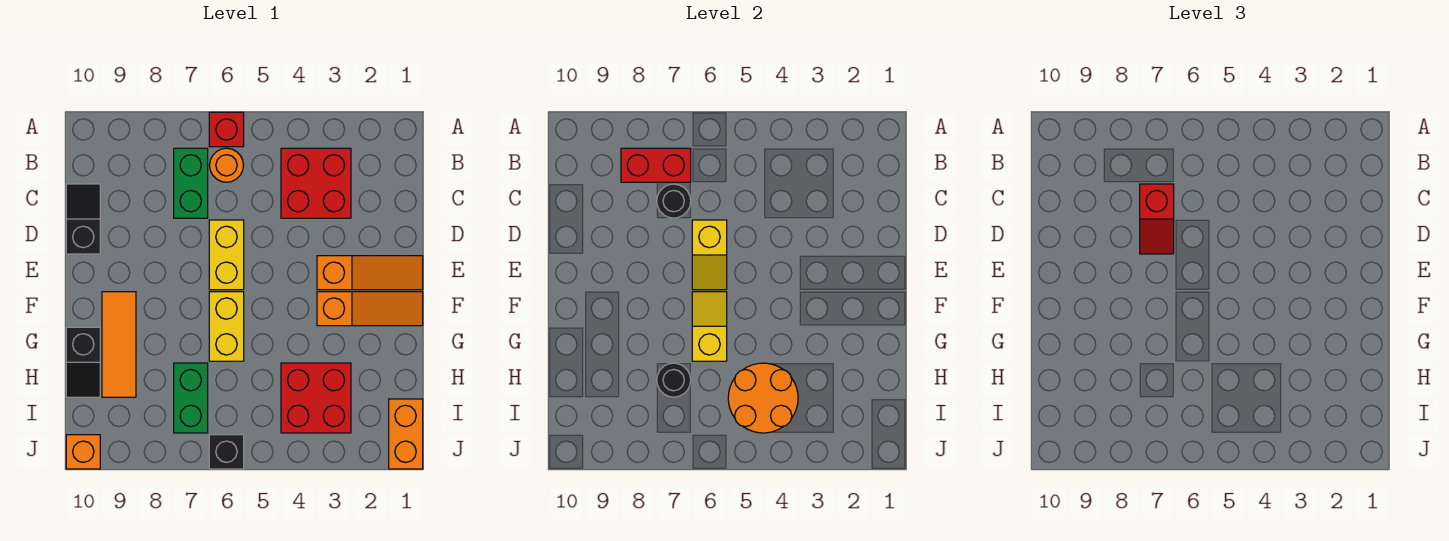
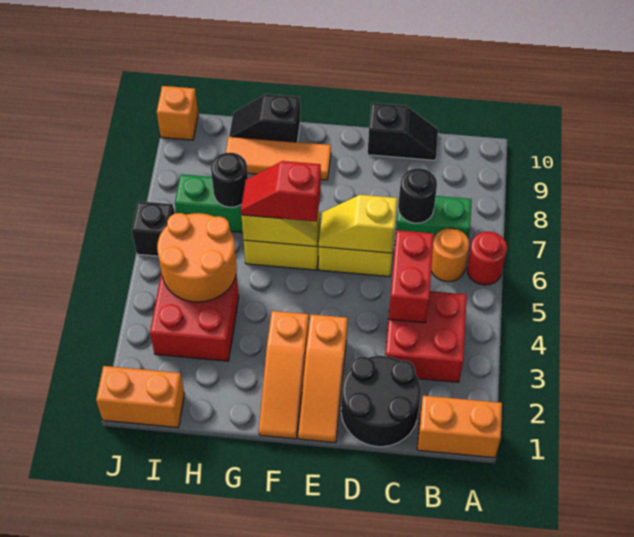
none -> orange brick A1:B1 level 1
red brick A6 level 1 -> red round brick A6 level 1
red brick B7:B8 level 2 -> red brick C4:C5 level 2
none -> black round brick C1:D2 level 1
red slope C7:D7 level 3 top C -> red slope F6:G6 level 3 top F

